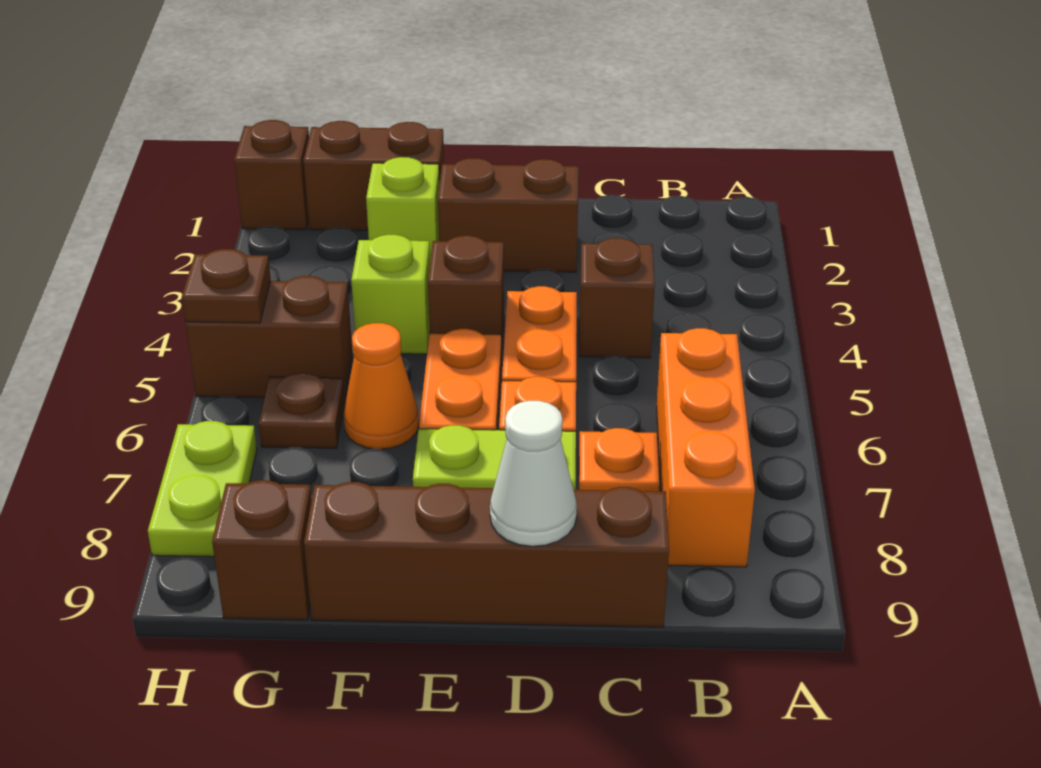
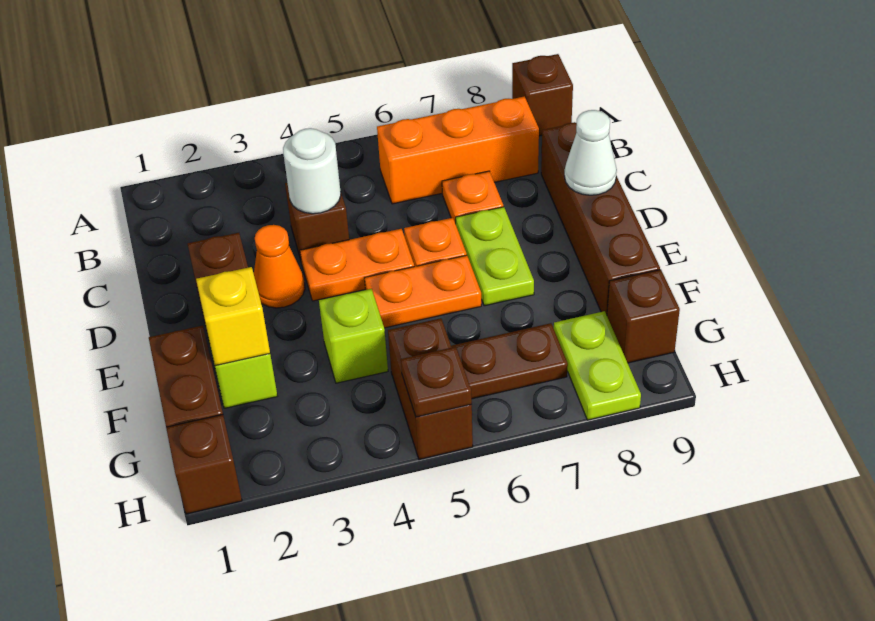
none -> white round brick C4 level 2
brown brick E4 level 1 -> brown brick A9 level 1
none -> yellow brick F2 level 2
orange cone F6 level 1 -> orange cone D3 level 1
brown plate G6 level 1 -> brown plate G6:G7 level 1
lime plate H7:H8 level 1 -> lime plate G8:H8 level 1

